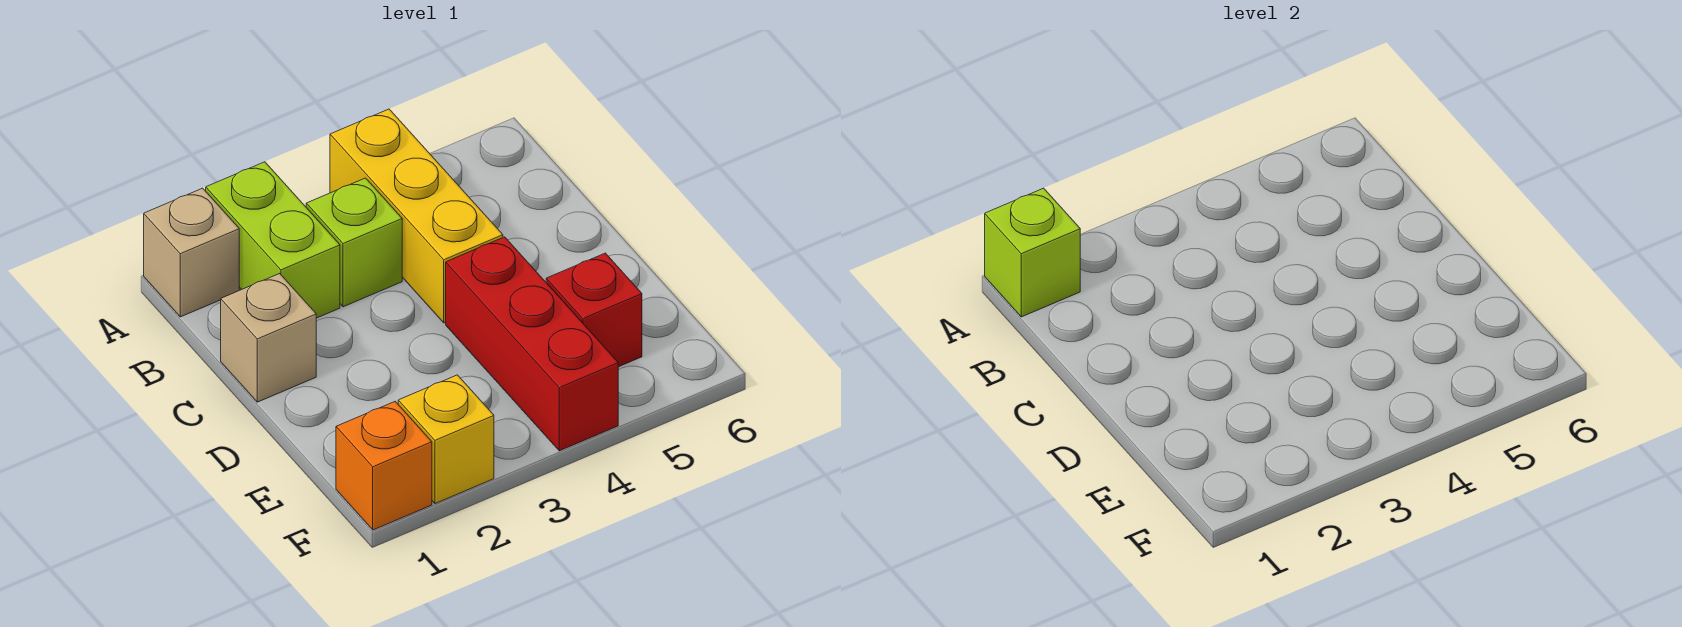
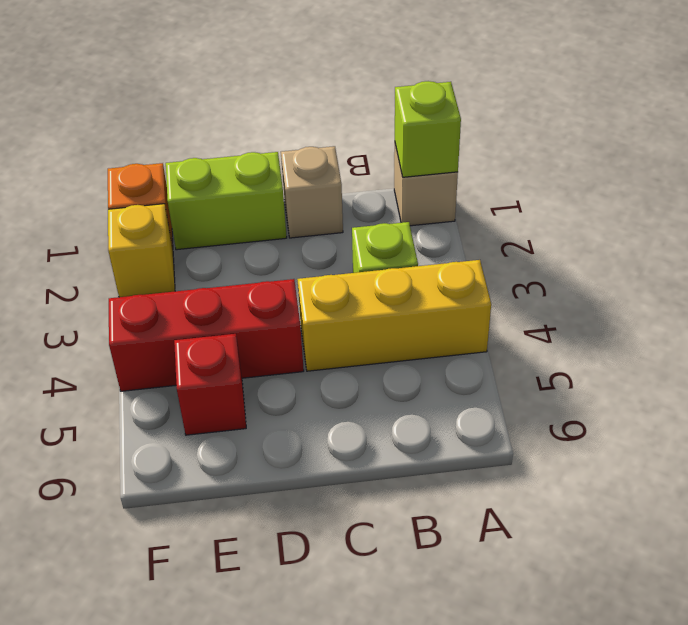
lime brick A2:B2 level 1 -> lime brick D1:E1 level 1

